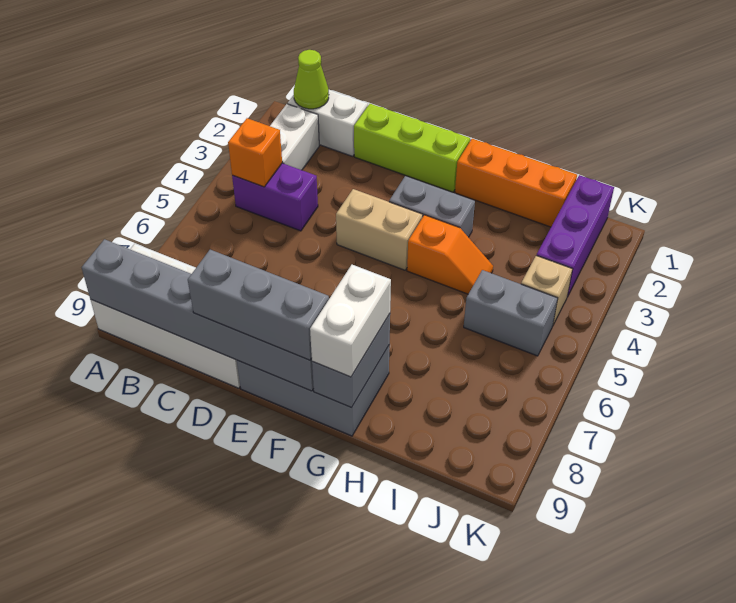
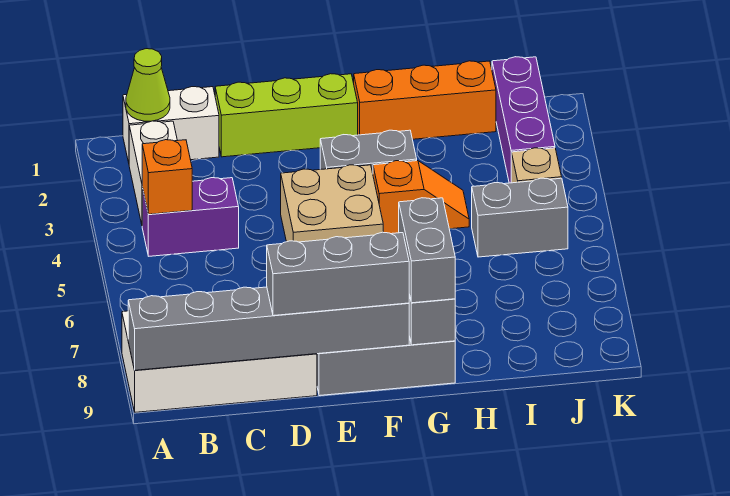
tan brick E4:F4 level 1 -> tan brick E4:F5 level 1
white brick G8:G9 level 3 -> grey brick G8:G9 level 3

